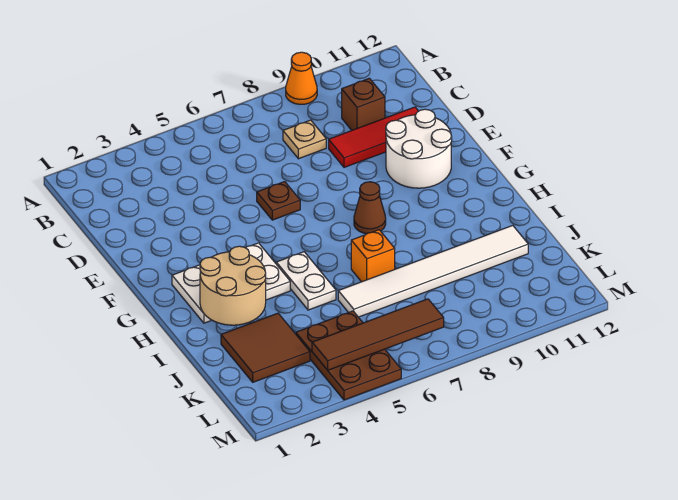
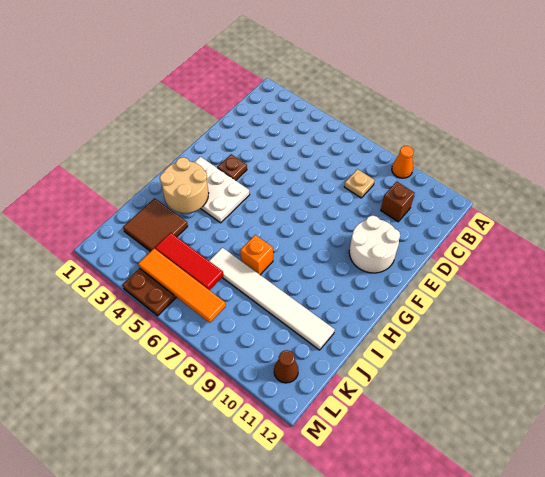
red tile D9:D11 level 1 -> red tile K4:K6 level 2
brown plate E6 level 1 -> brown plate F3 level 1
brown cone G8 level 1 -> brown cone L11 level 1
white plate H5:I5 level 1 -> none
brown tile L4:L7 level 2 -> orange tile L4:L7 level 2

